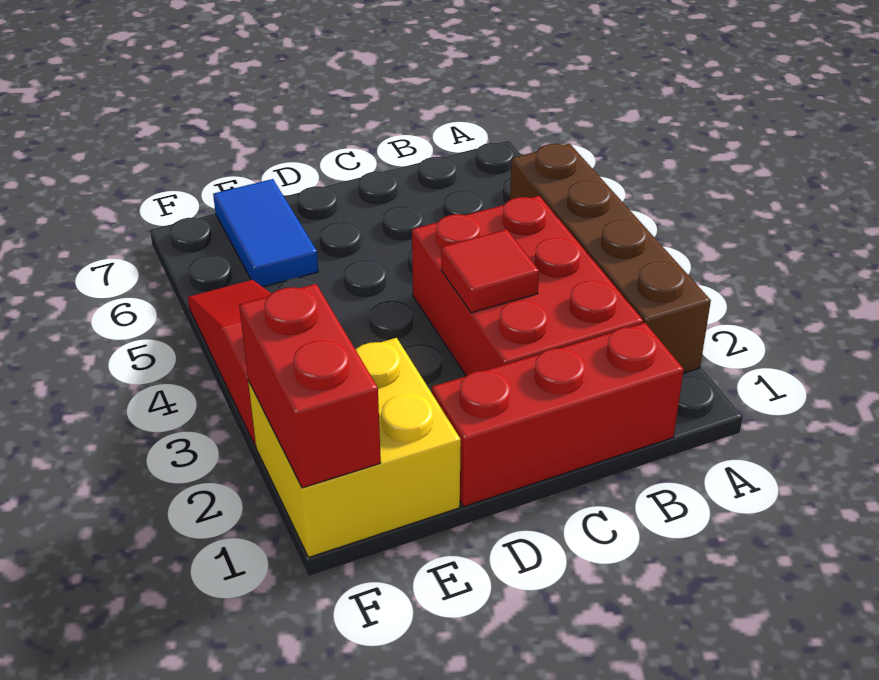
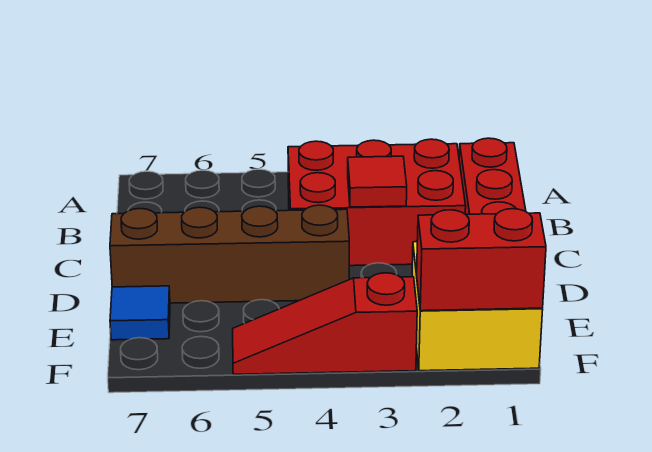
brown brick A2:A5 level 1 -> brown brick D4:D7 level 1
blue tile E6:E7 level 1 -> blue tile E7 level 1

